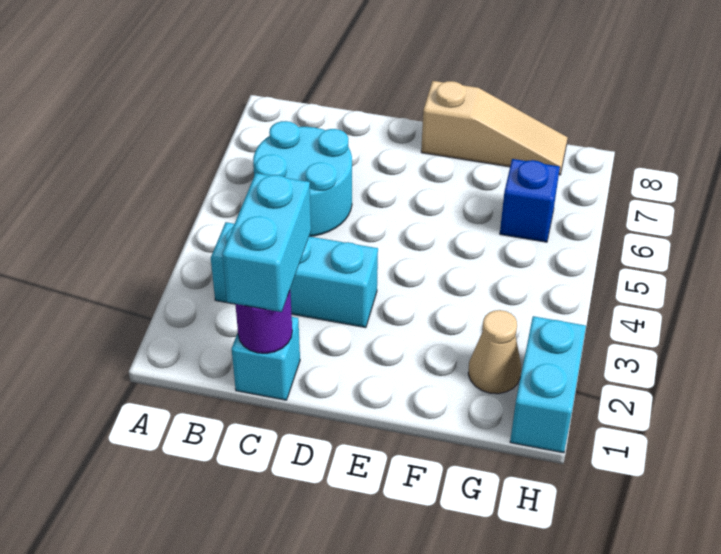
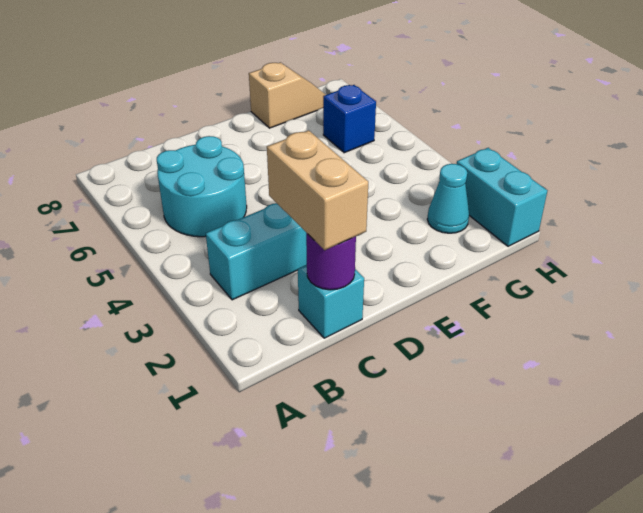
cyan brick C1:C2 level 3 -> tan brick C1:C2 level 3
tan slope E8:G8 level 1 top E -> tan slope F8:G8 level 1 top F
tan cone G2 level 1 -> cyan cone G2 level 1

